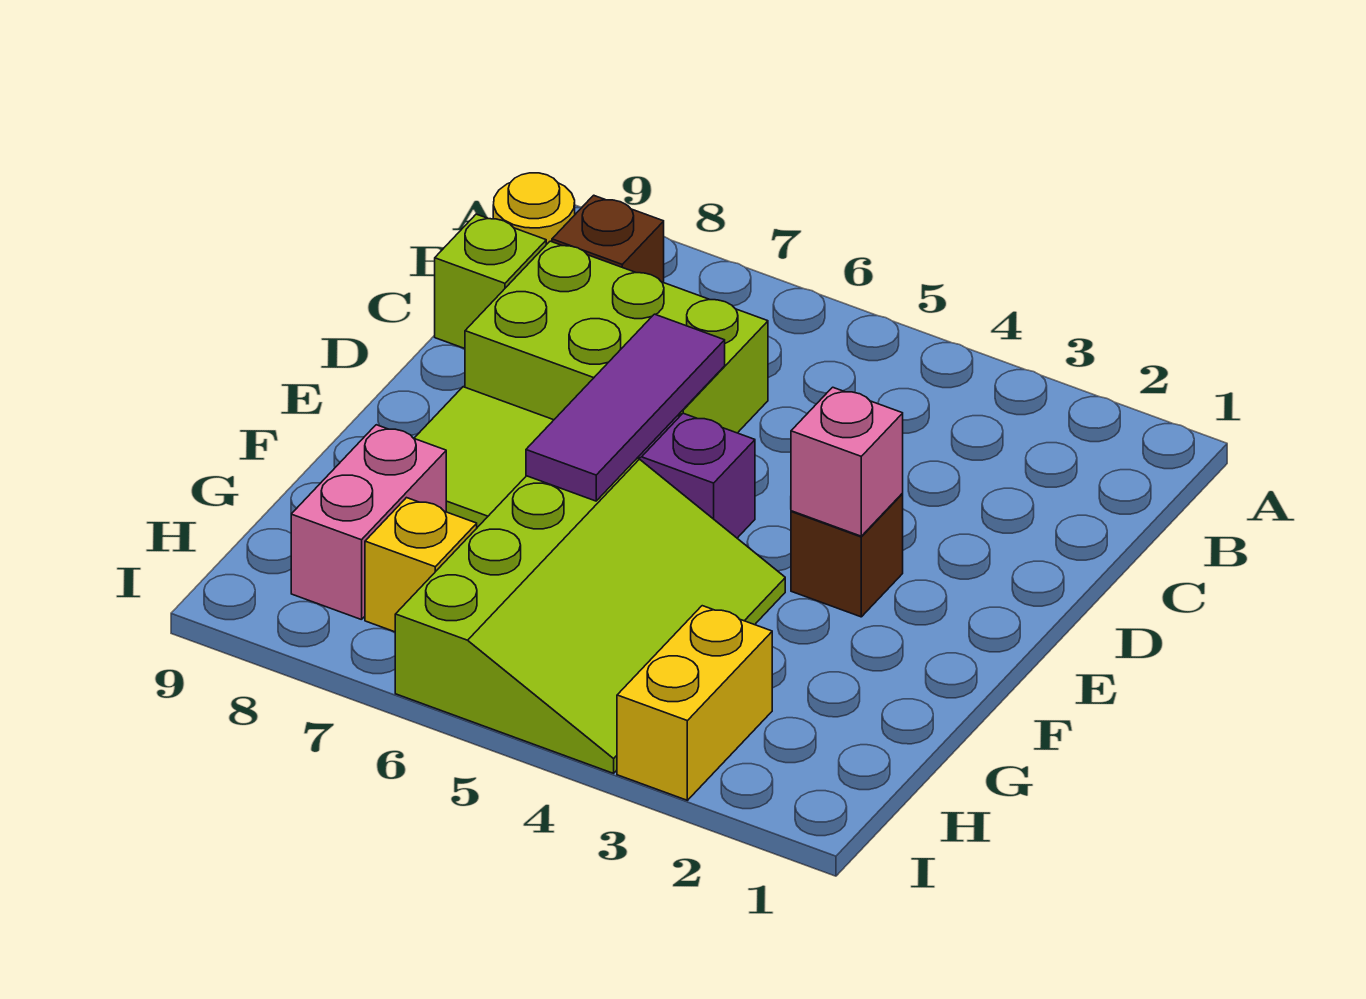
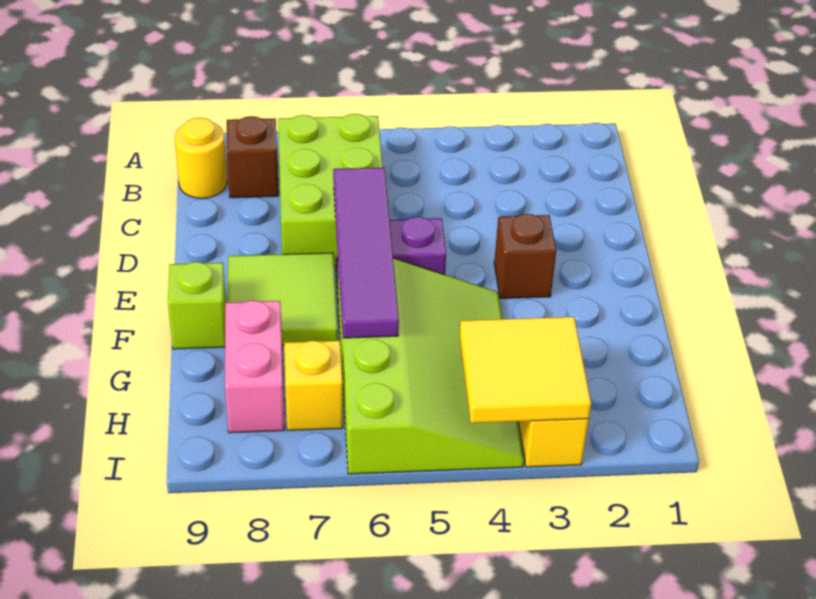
lime brick C6:D8 level 1 -> lime brick B6:D7 level 1
lime brick C9 level 1 -> lime brick F9 level 1
purple tile D6:F6 level 2 -> purple tile D6:G6 level 2
pink brick E3 level 2 -> none
none -> yellow tile H3:I4 level 2

